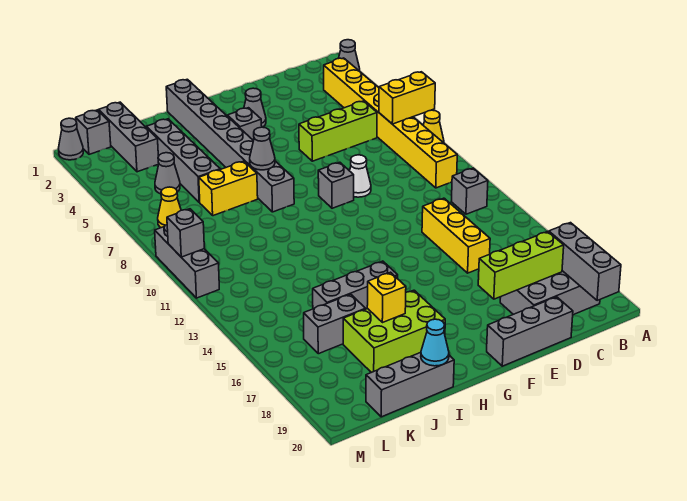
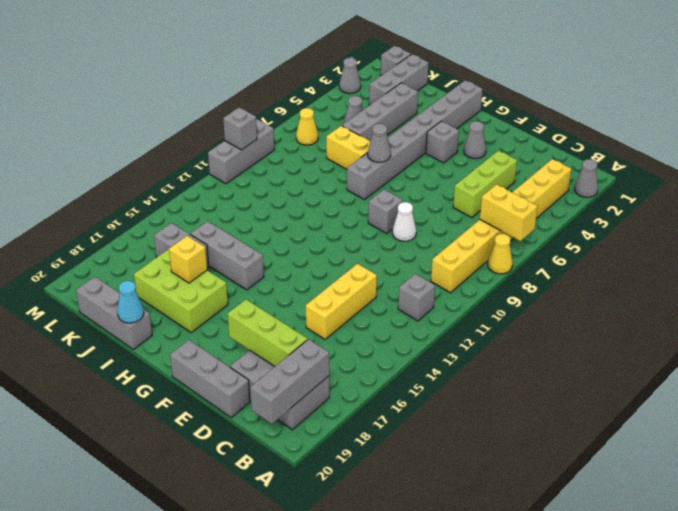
lime brick C6:E6 level 1 -> lime brick D4:D6 level 1
grey cone M1 level 1 -> grey cone M3 level 1

